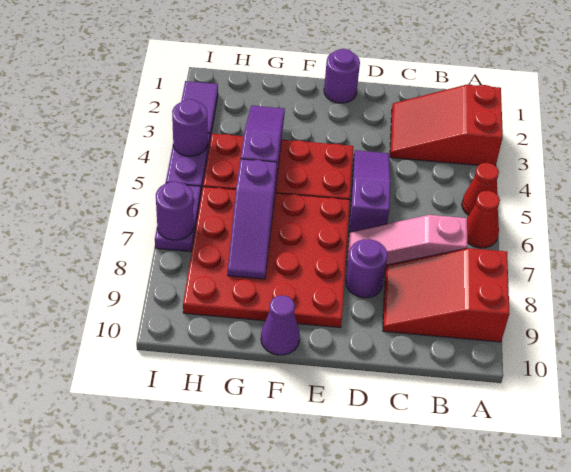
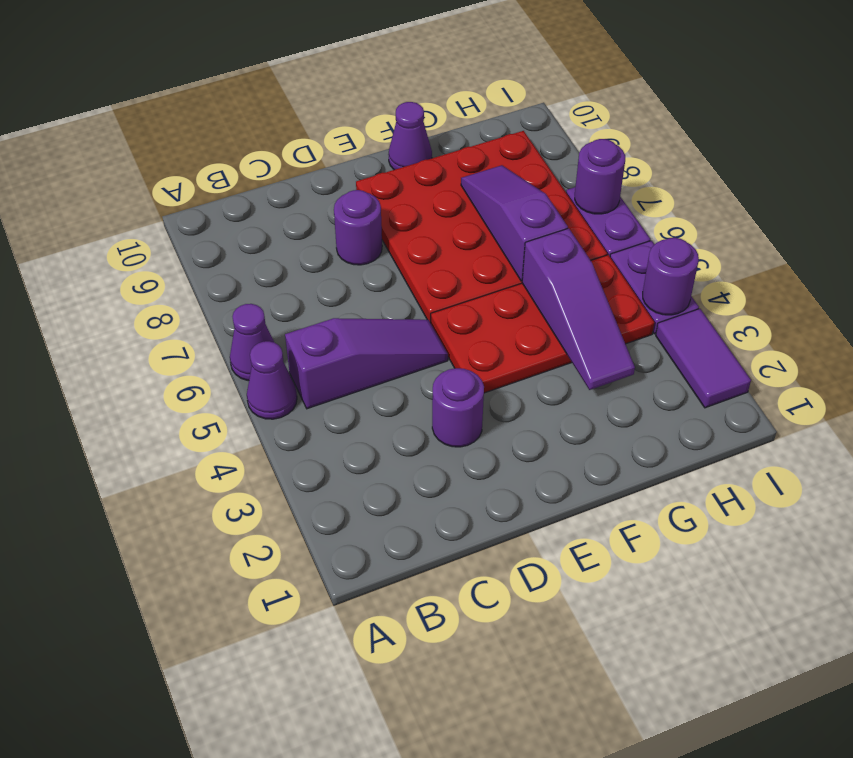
red slope A2:C3 level 1 top A -> none
red cone A5 level 1 -> purple cone A5 level 1
red cone A6 level 1 -> purple cone A6 level 1
red slope A8:C9 level 1 top A -> none
pink slope B7:D7 level 1 top B -> none
purple slope D4:D6 level 1 top 6 -> purple slope B5:D5 level 1 top B
purple round brick E1 level 1 -> purple round brick D3 level 1

